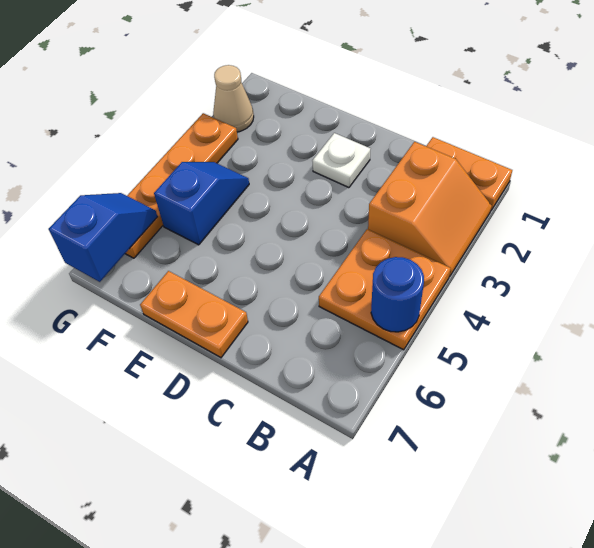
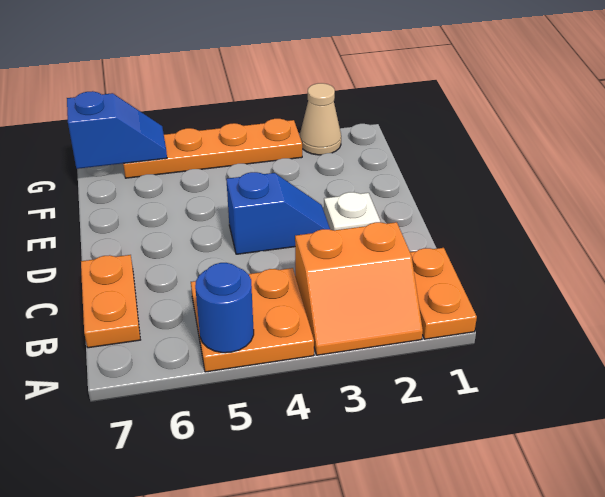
orange plate D7:E7 level 1 -> orange plate B7:C7 level 1
blue slope F4:F5 level 1 top 5 -> blue slope D3:D4 level 1 top 4

